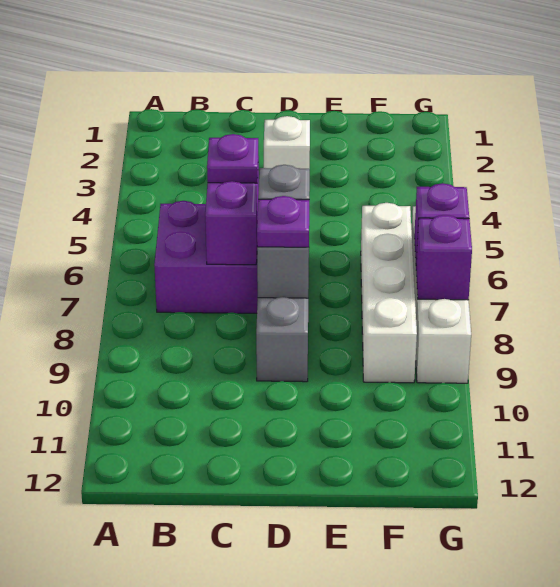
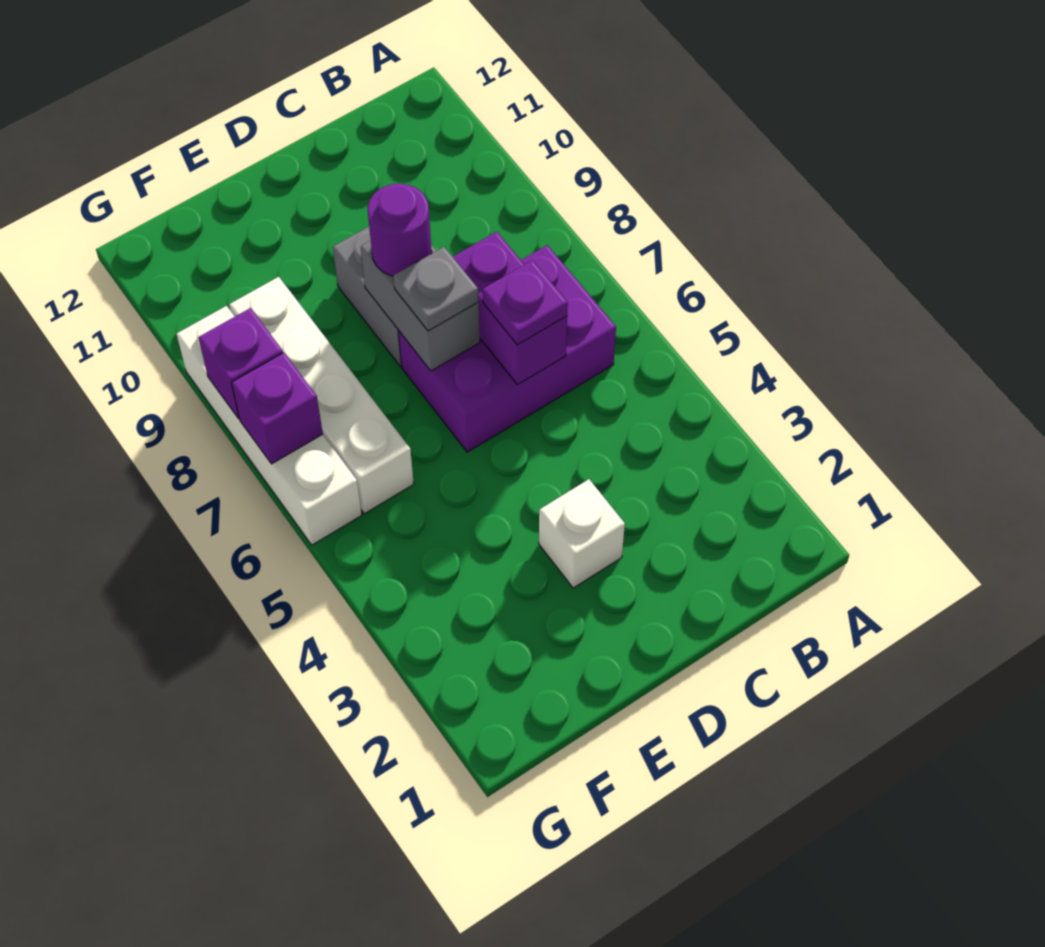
purple plate D8 level 3 -> purple round brick D8 level 3

